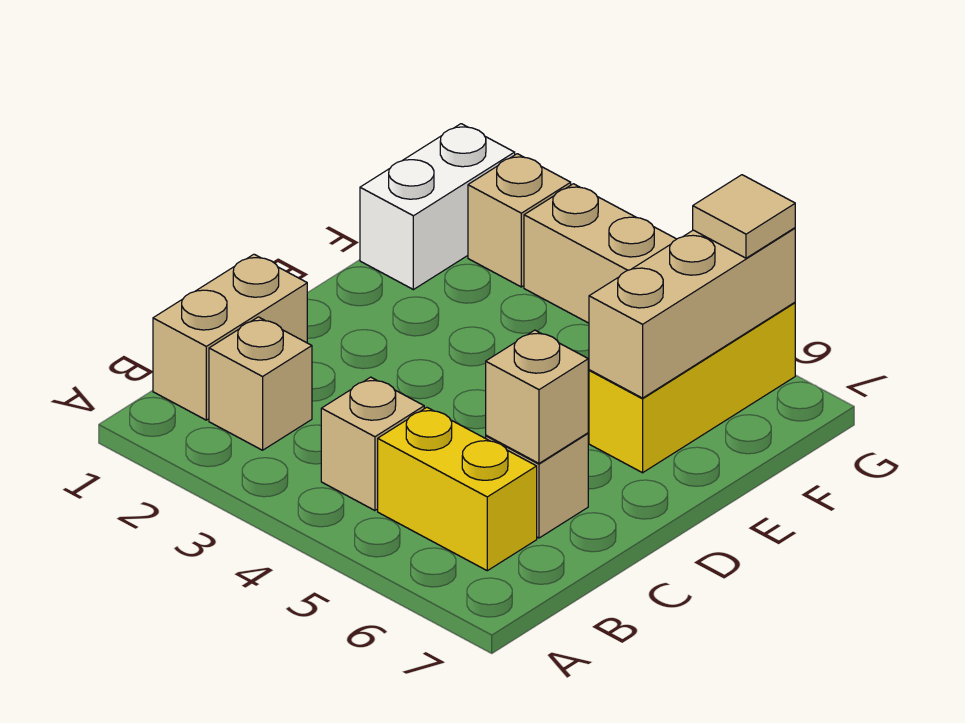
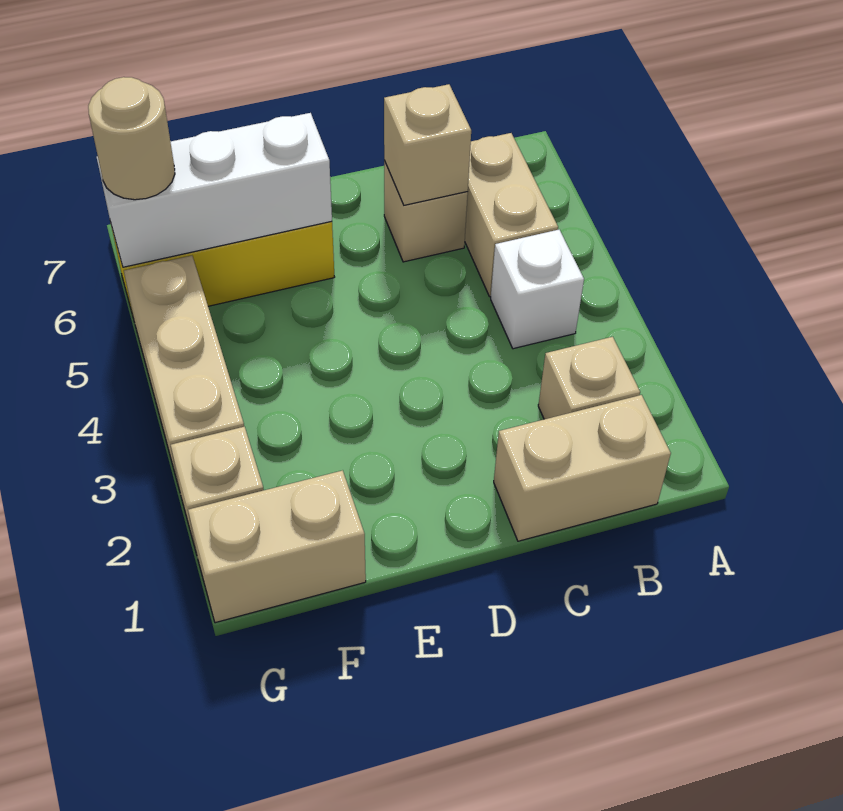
tan brick B4 level 1 -> white brick B4 level 1
yellow brick B5:B6 level 1 -> tan brick B5:B6 level 1
tan brick E6:G6 level 2 -> white brick E6:G6 level 2
white brick F1:G1 level 1 -> tan brick F1:G1 level 1
tan tile G6 level 3 -> tan round brick G6 level 3

